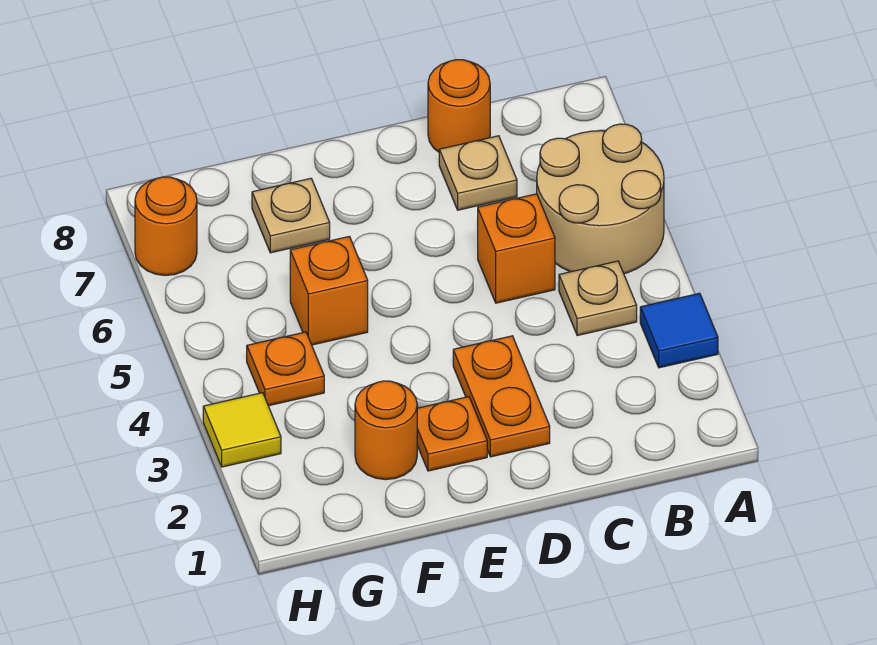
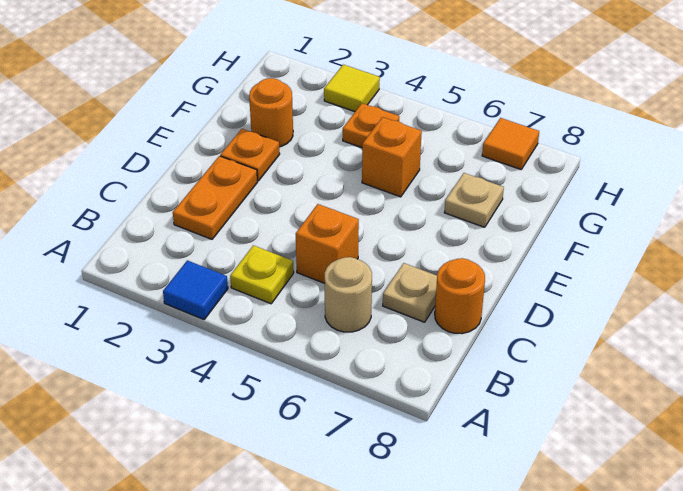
tan round brick A5:B6 level 1 -> tan round brick B6 level 1
tan plate B4 level 1 -> yellow plate B4 level 1
orange plate D2:D3 level 1 -> orange plate C2:D2 level 1
orange round brick H7 level 1 -> orange tile H7 level 1

